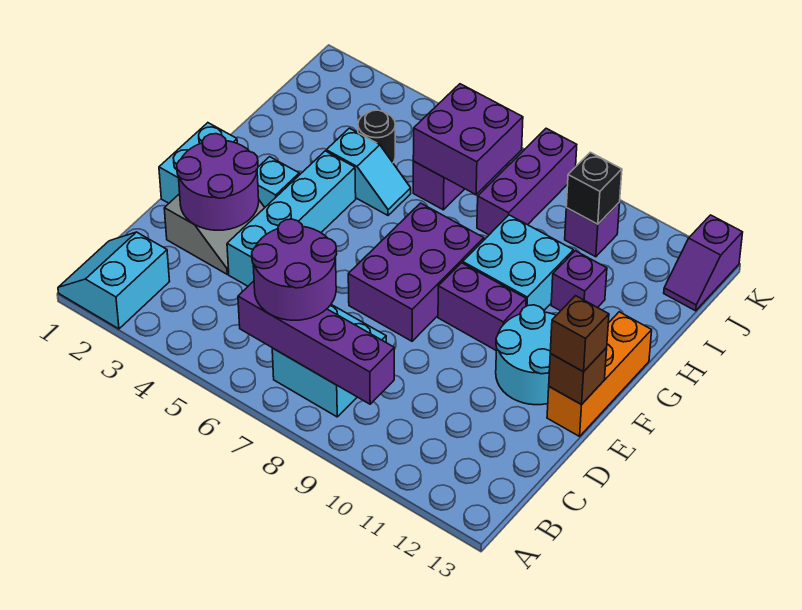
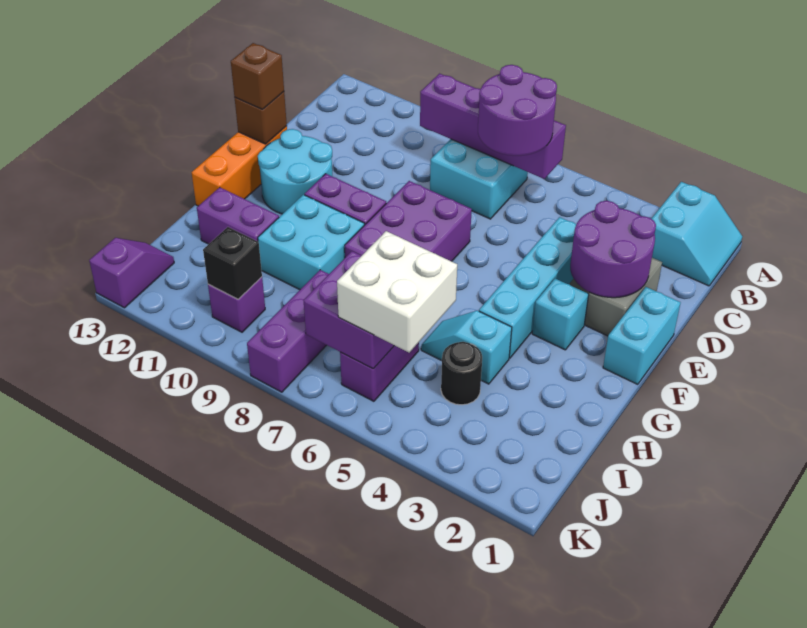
purple brick H11 level 1 -> purple brick H11:H12 level 1
none -> white brick I5:J6 level 3

